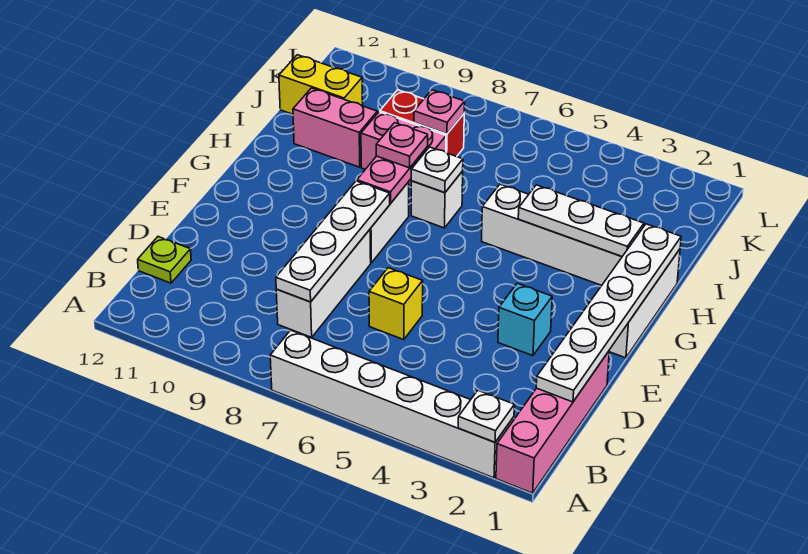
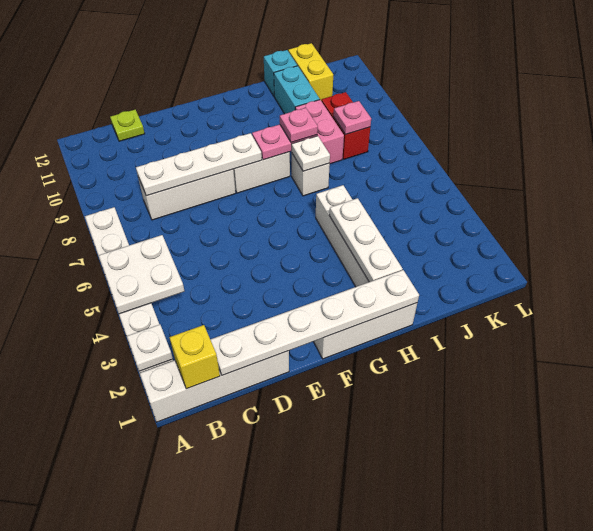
pink brick A1:D1 level 1 -> white brick A1:D1 level 1
none -> white plate A4:B5 level 2
yellow brick D6 level 1 -> yellow brick B1 level 2
cyan brick E3 level 1 -> cyan brick I12 level 1
pink brick I10:I11 level 1 -> cyan brick I10:I11 level 1

